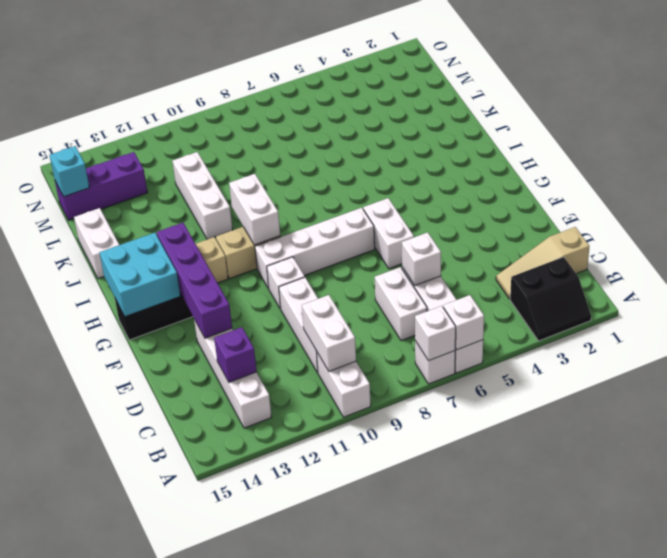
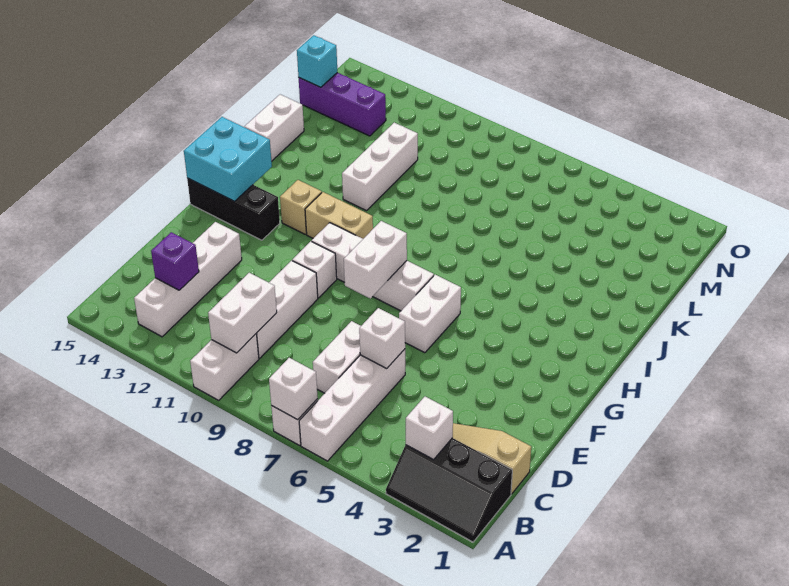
black slope A2:B3 level 1 top B -> black slope A1:B3 level 1 top B
white brick A6 level 2 -> white brick B3 level 2
purple brick E13:H13 level 2 -> none
white brick H10:I10 level 2 -> white brick F8:G8 level 2

